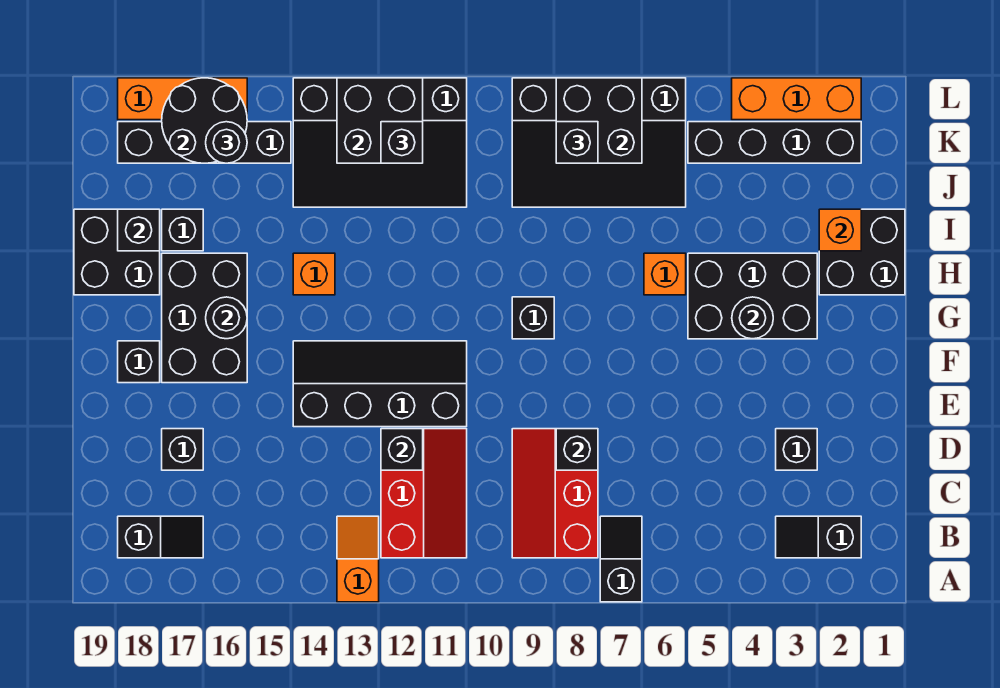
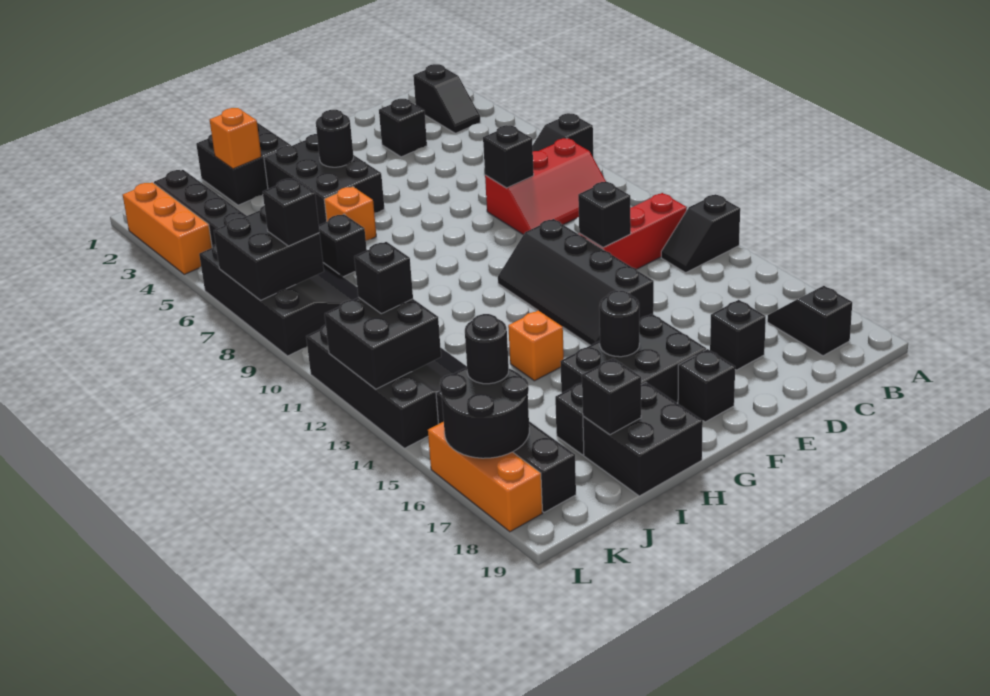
orange slope A13:B13 level 1 top A -> black slope A13:B13 level 1 top A
black brick G9 level 1 -> black brick I7 level 1

